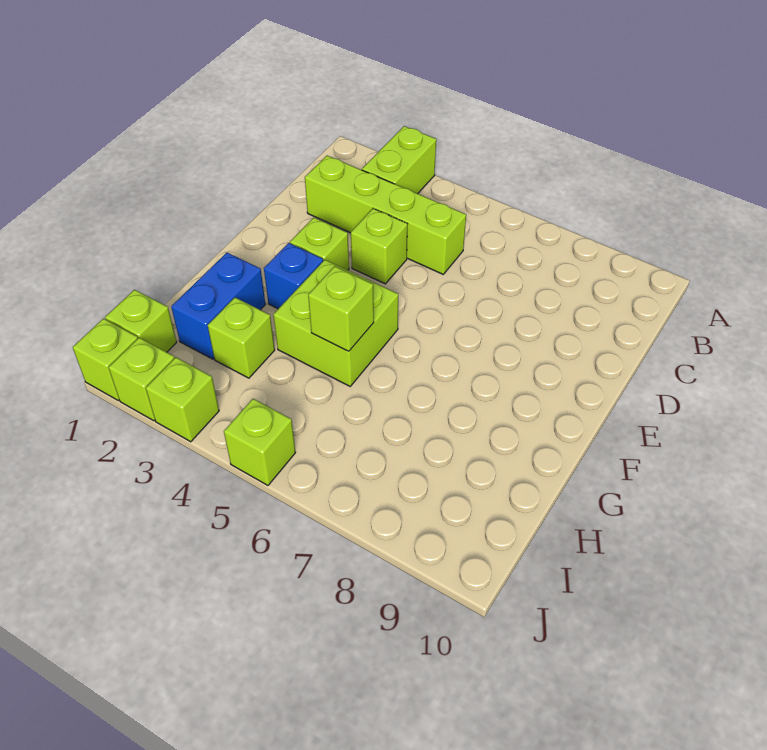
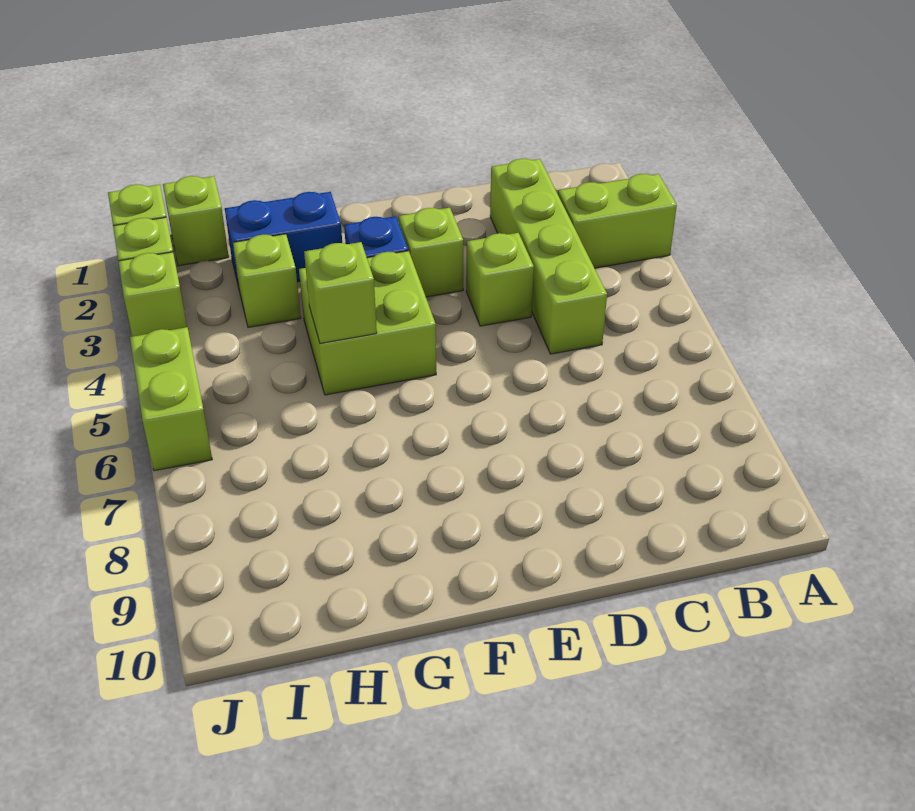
lime brick J5 level 1 -> lime brick J5:J6 level 1

